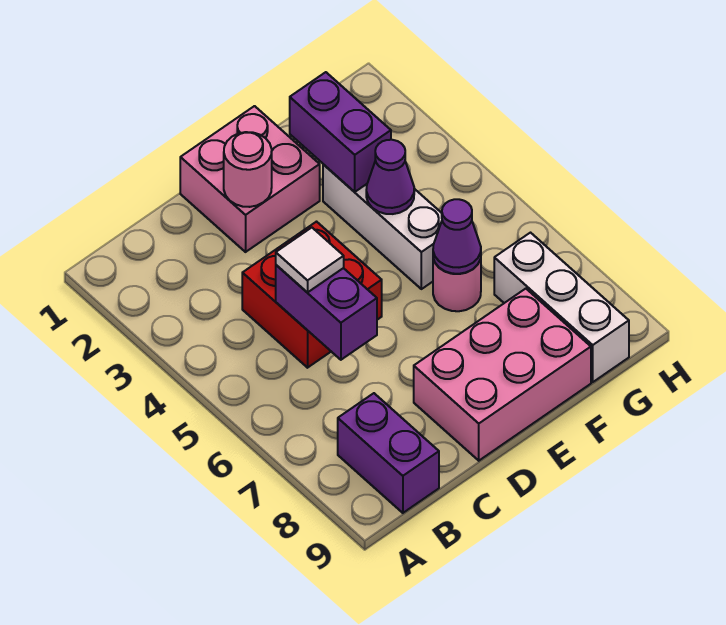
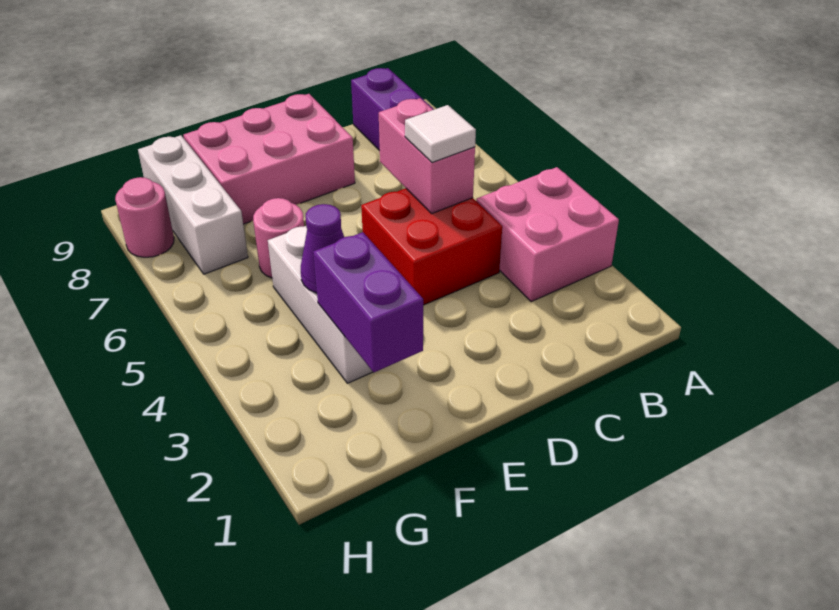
purple brick C5:C6 level 2 -> pink brick C5:C6 level 2
pink brick D1:E2 level 1 -> pink brick A3:B4 level 1
pink round brick D2 level 2 -> pink round brick H8 level 1
purple cone F6 level 2 -> none

